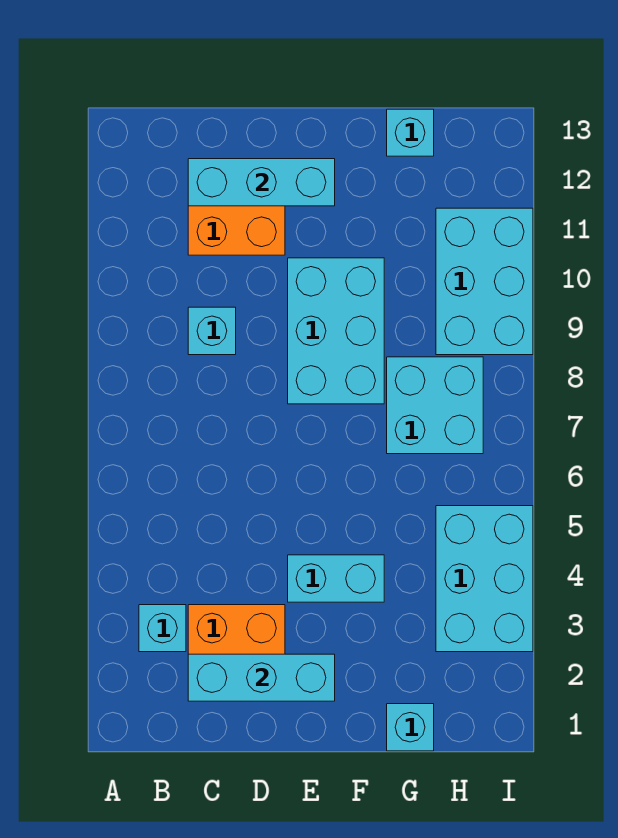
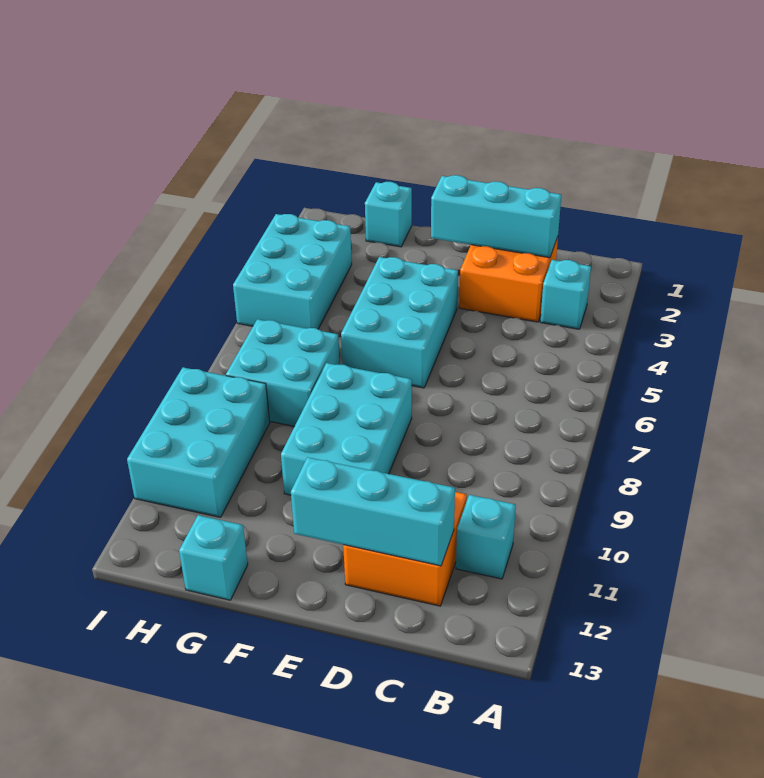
cyan brick C9 level 1 -> cyan brick B11 level 1
cyan brick E4:F4 level 1 -> cyan brick E4:F6 level 1

